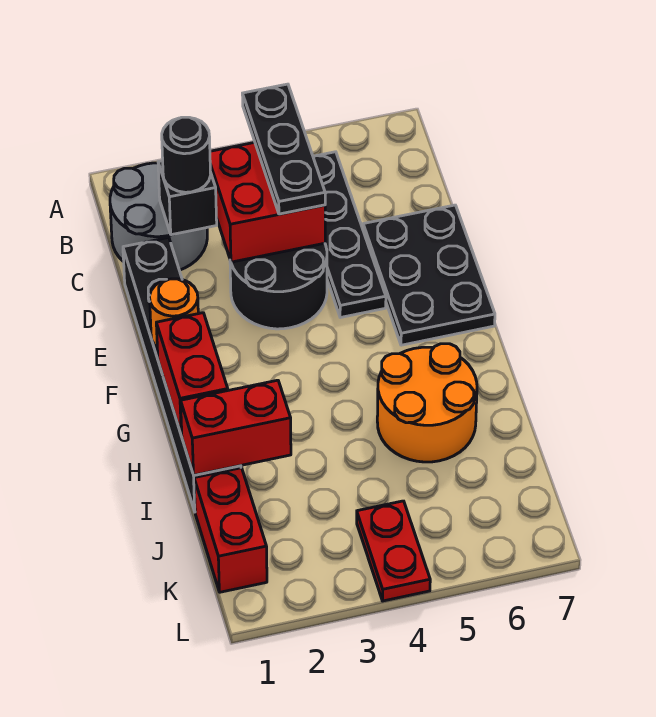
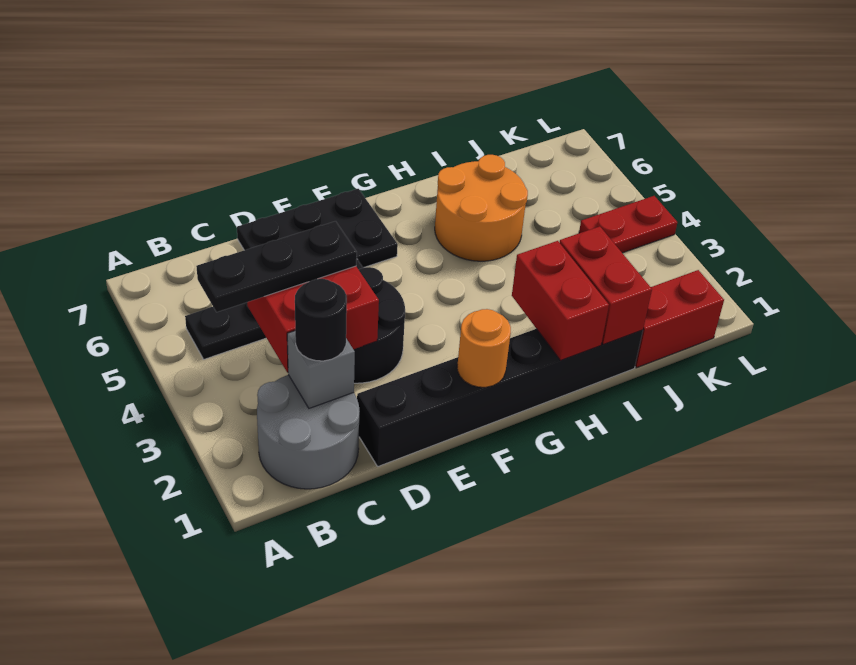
black brick C2 level 2 -> grey brick C2 level 2
red brick G1:H1 level 2 -> red brick H1:H2 level 2

